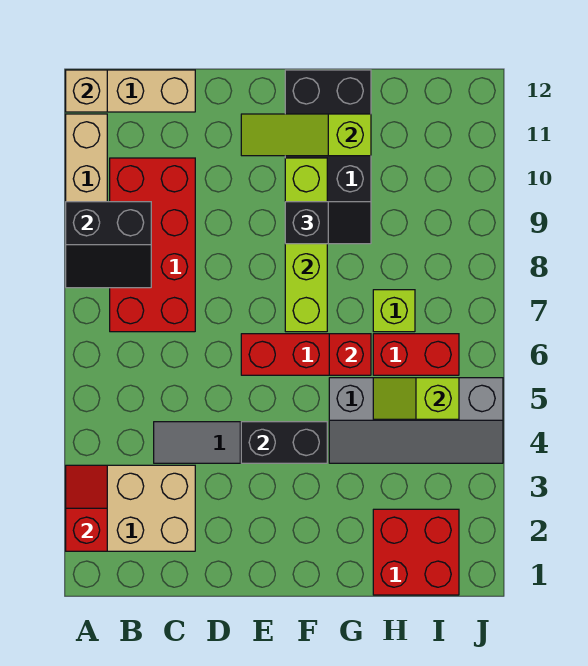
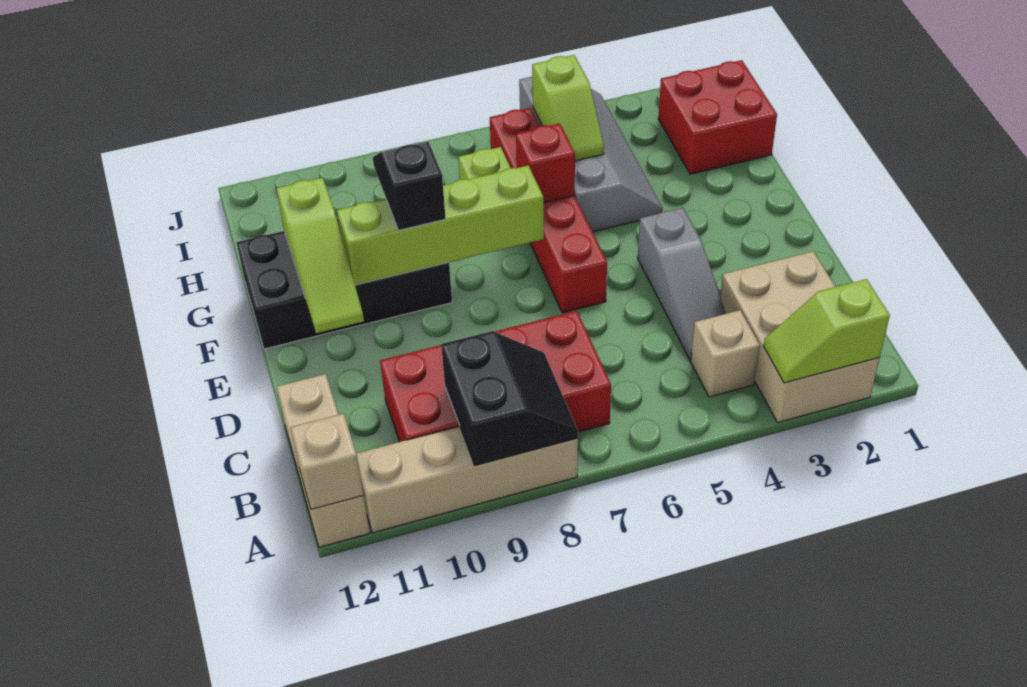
red slope A2:A3 level 2 top 2 -> lime slope A2:A3 level 2 top 2
none -> tan brick B4 level 1
black brick E4:F4 level 2 -> none

